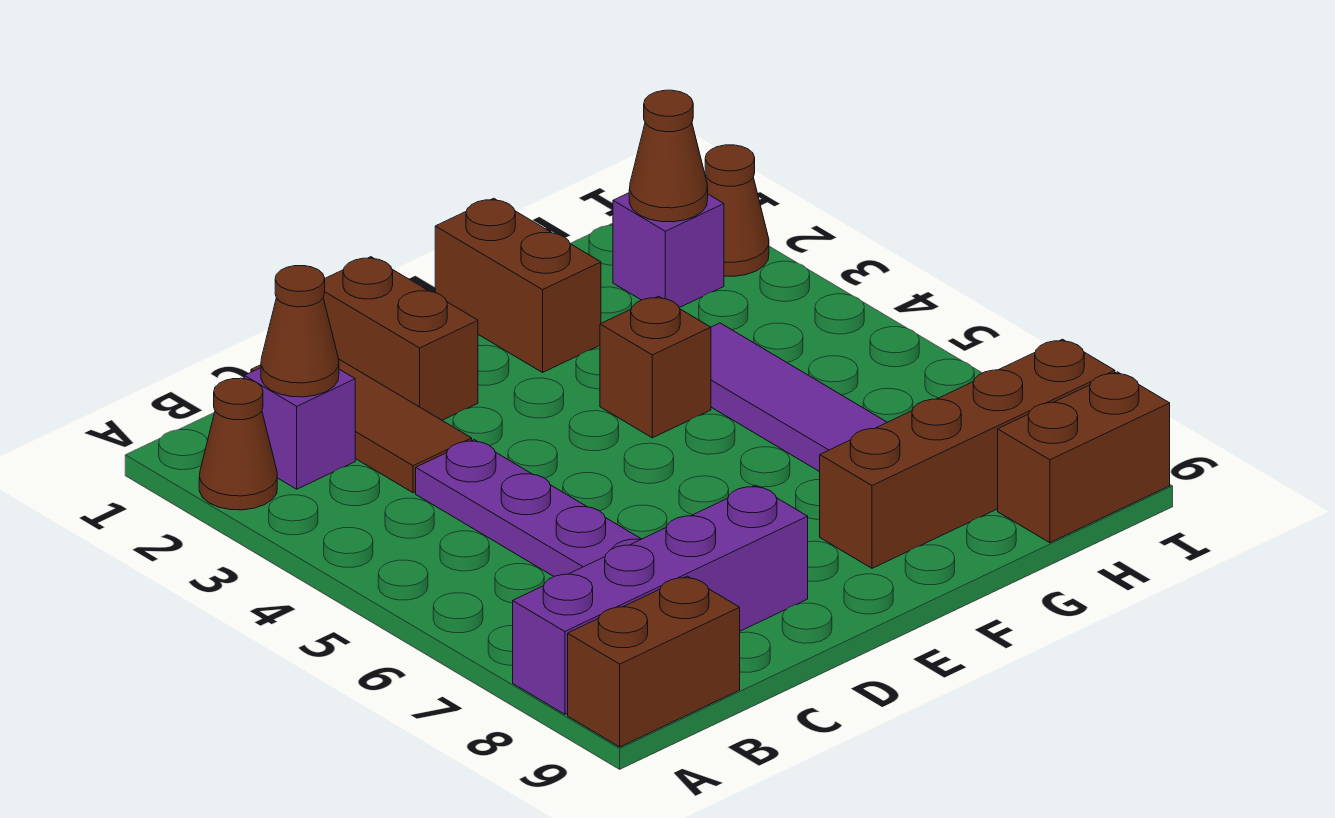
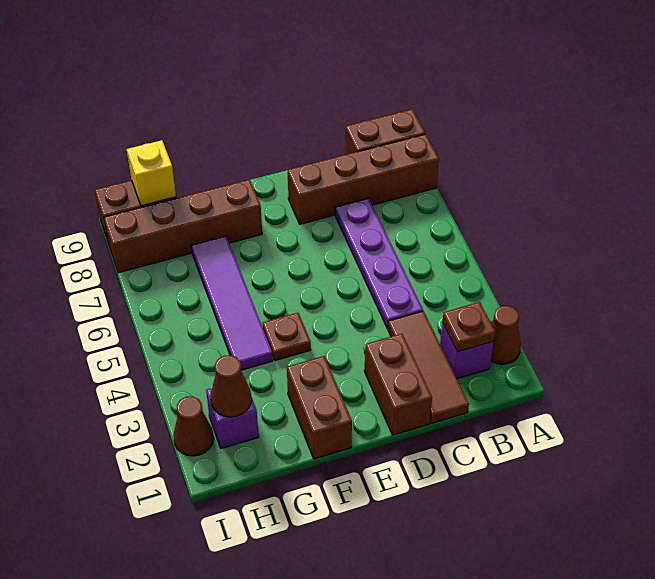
purple brick A8:D8 level 1 -> brown brick A8:D8 level 1
brown cone B2 level 2 -> brown plate B2 level 2
brown brick F4 level 1 -> brown plate F4 level 1
none -> yellow brick H9 level 2

